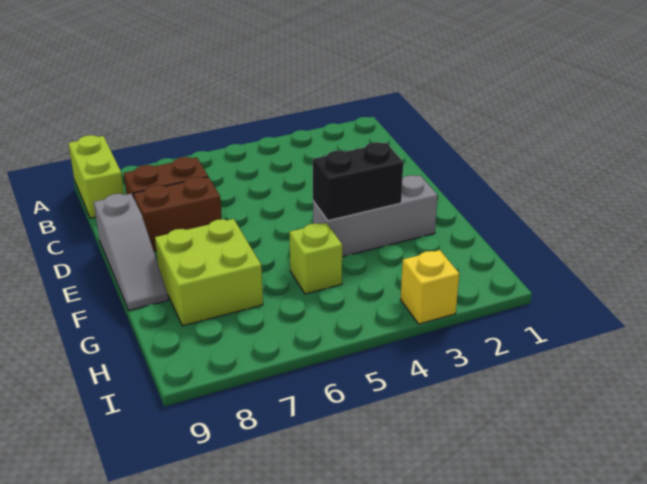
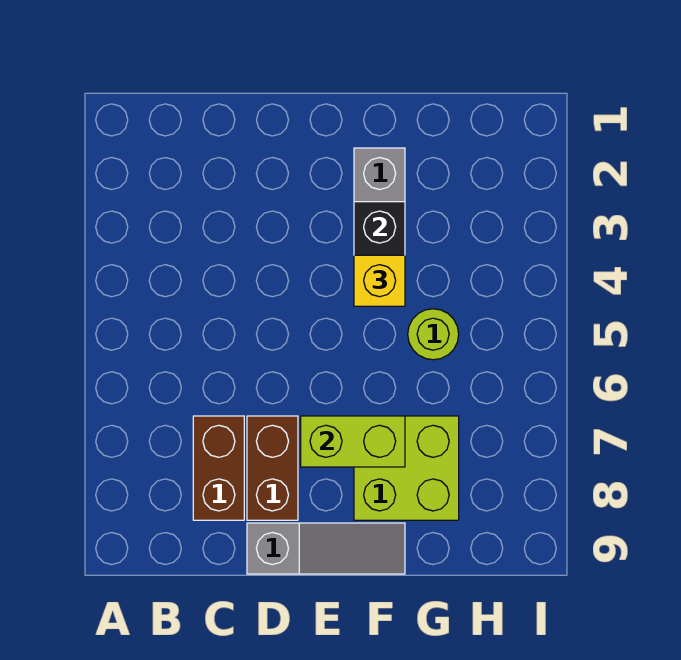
lime brick A9:B9 level 1 -> lime brick E7:F7 level 2
lime brick G5 level 1 -> lime round brick G5 level 1
yellow brick I3 level 1 -> yellow brick F4 level 3

